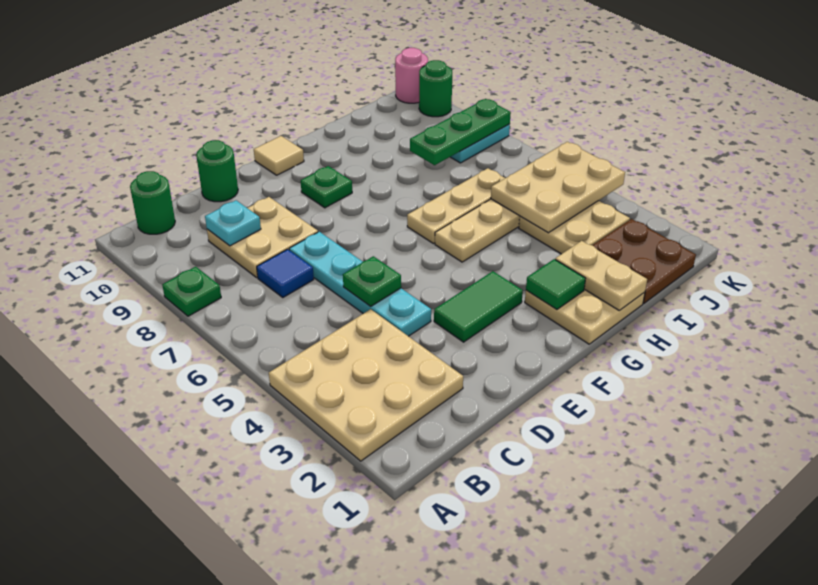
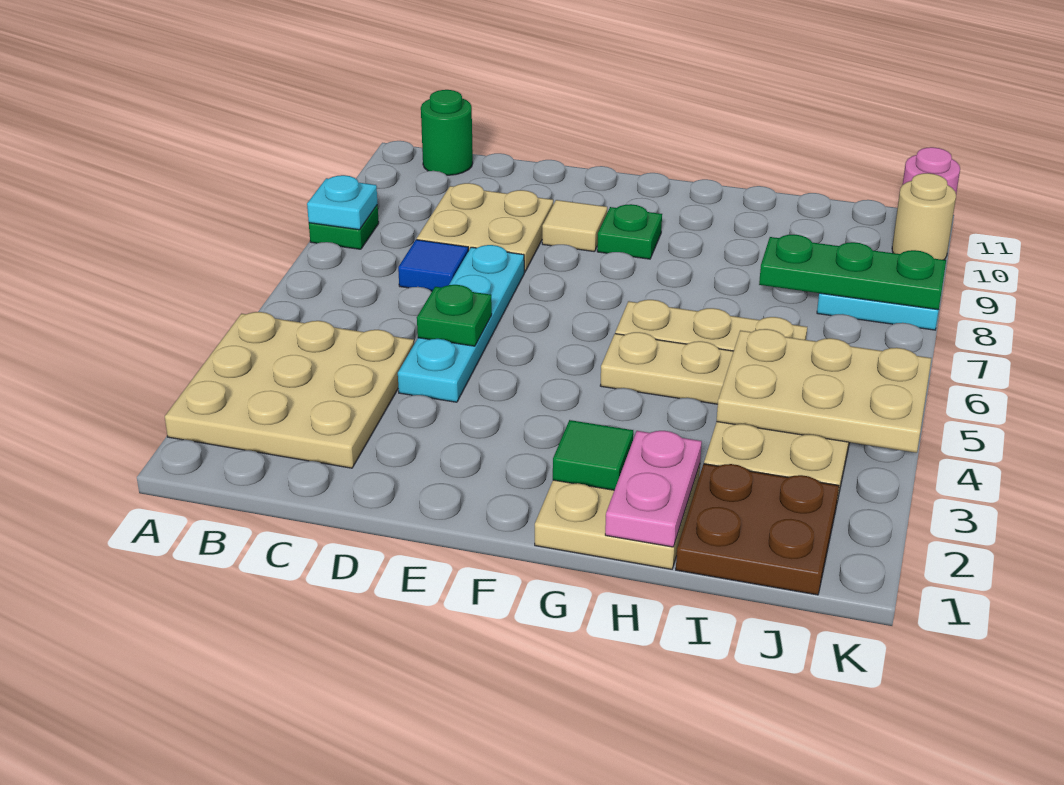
cyan plate C9 level 2 -> cyan plate A8 level 2
green round brick D11 level 1 -> none
green tile E3:F3 level 1 -> none
tan tile F11 level 1 -> tan tile E9 level 1
tan plate H1:H2 level 2 -> pink plate H1:H2 level 2
green round brick K10 level 1 -> tan round brick K10 level 1

